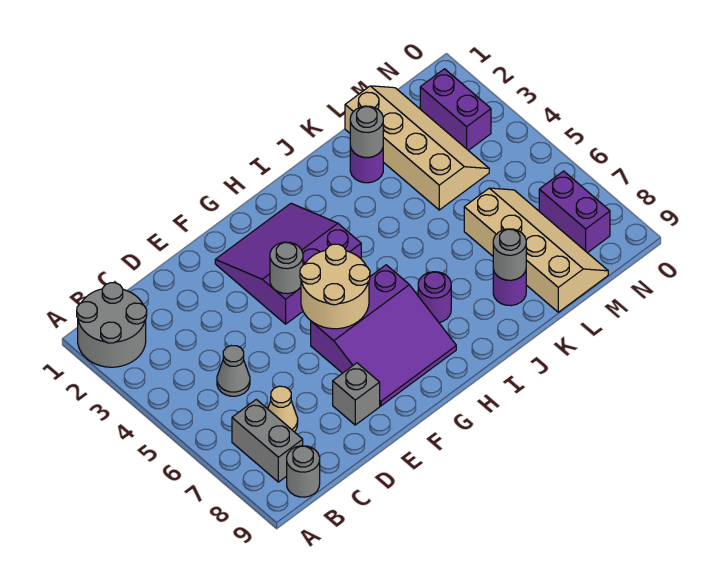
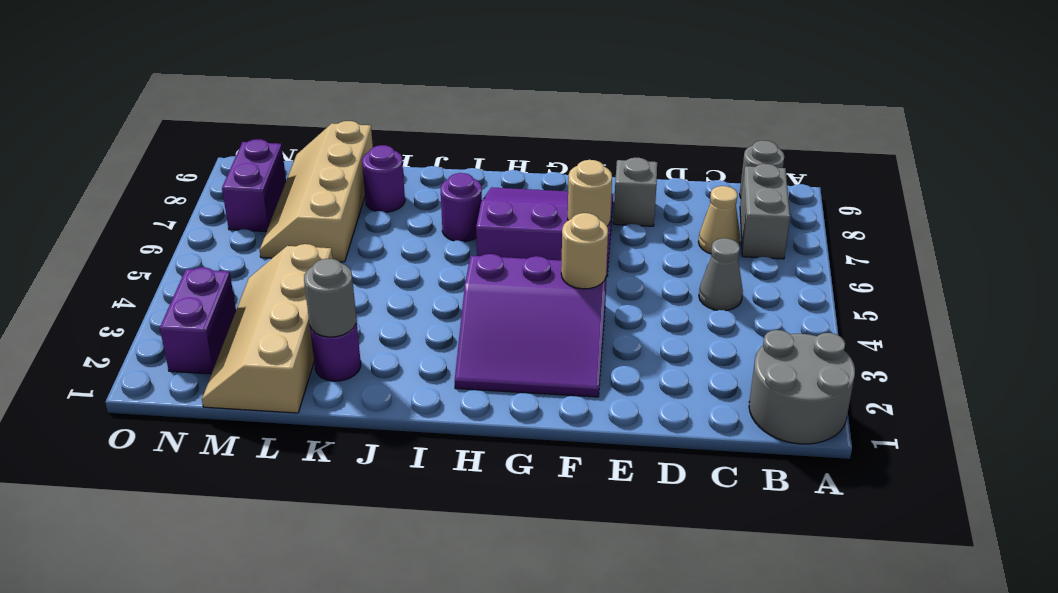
grey round brick F4 level 2 -> tan round brick F4 level 2
tan round brick F5:G6 level 2 -> tan round brick F6 level 2
grey round brick K8 level 2 -> none

